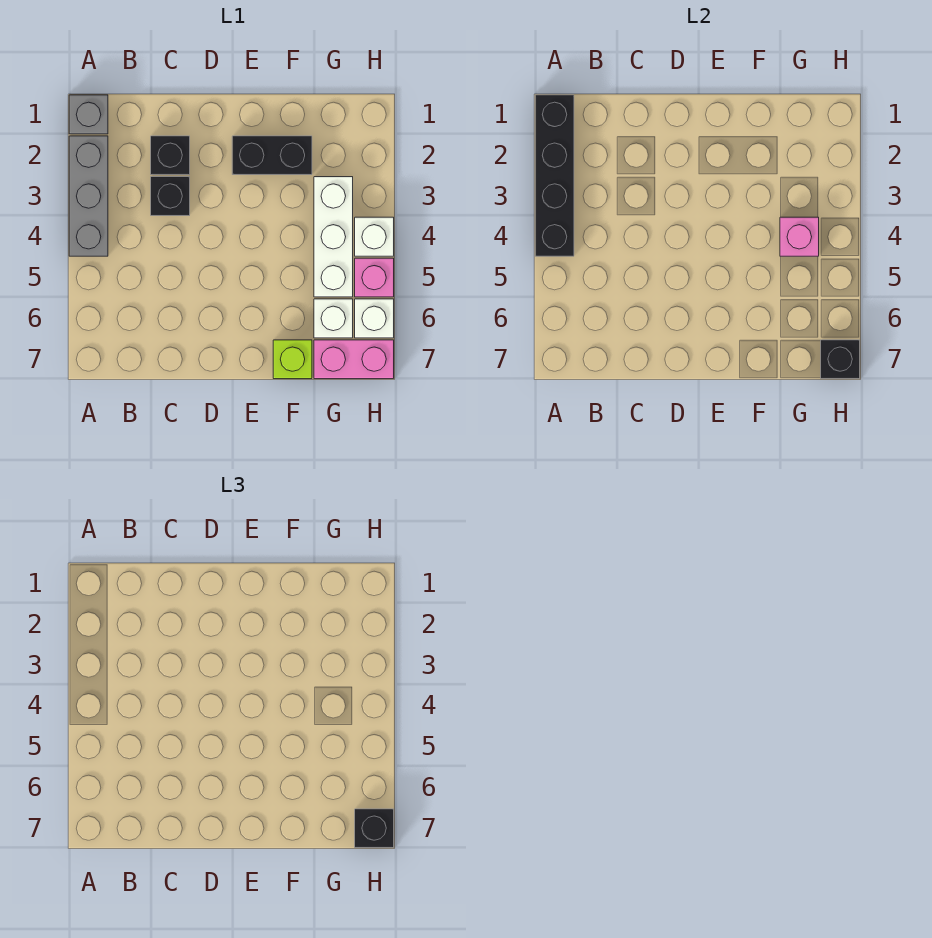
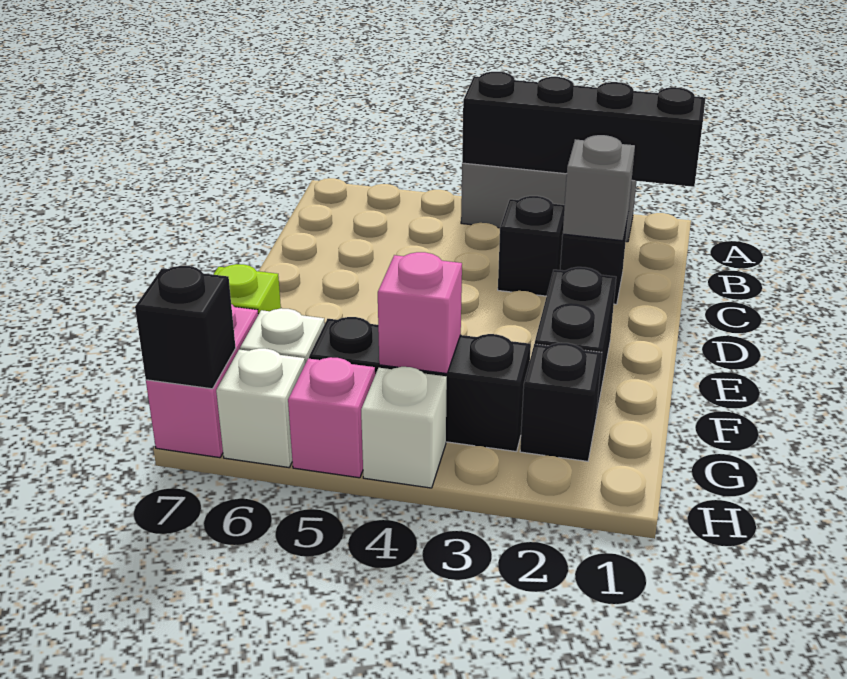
grey brick A1 level 1 -> grey brick C2 level 2
white brick G3:G5 level 1 -> black brick G3:G5 level 1
black brick H7 level 3 -> black brick G2 level 1

